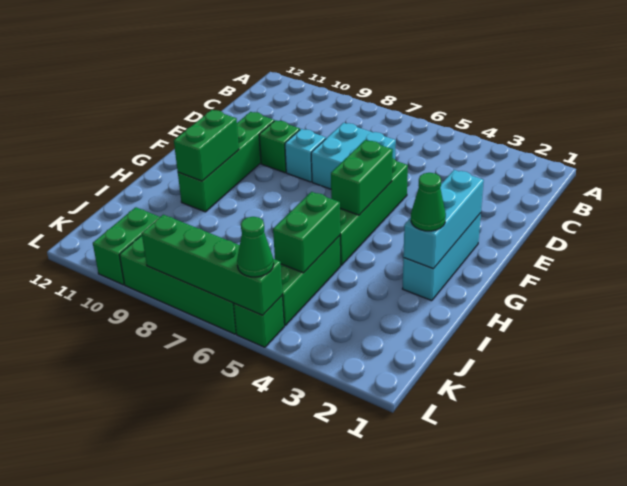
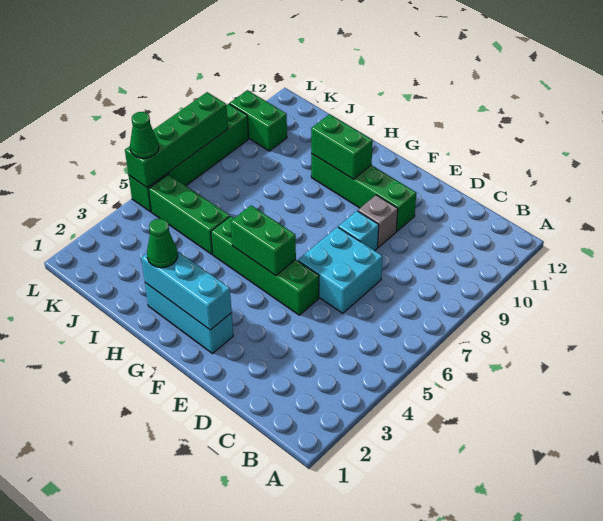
green brick E9 level 1 -> grey brick E9 level 1
green brick I5:J5 level 2 -> none

